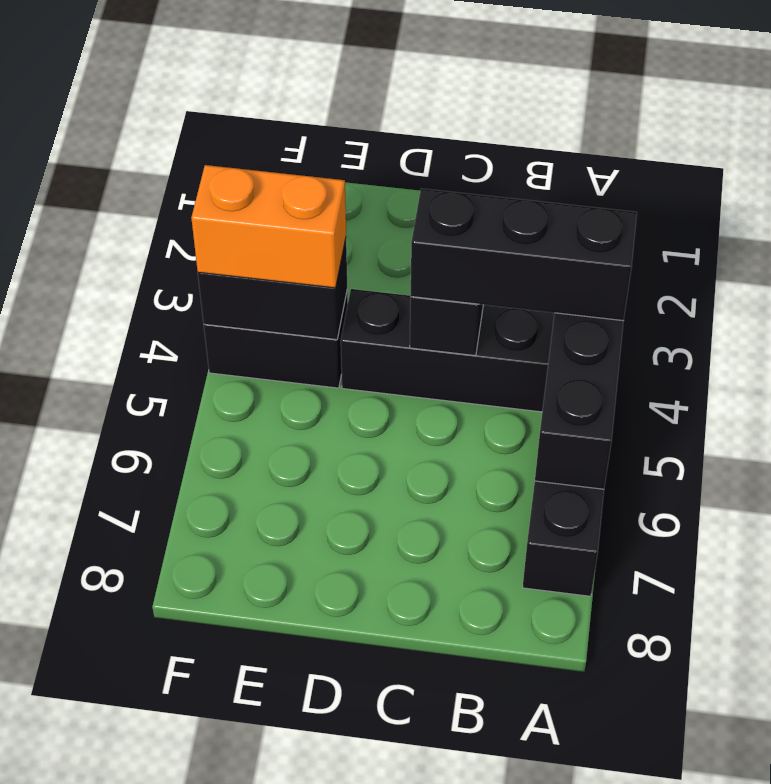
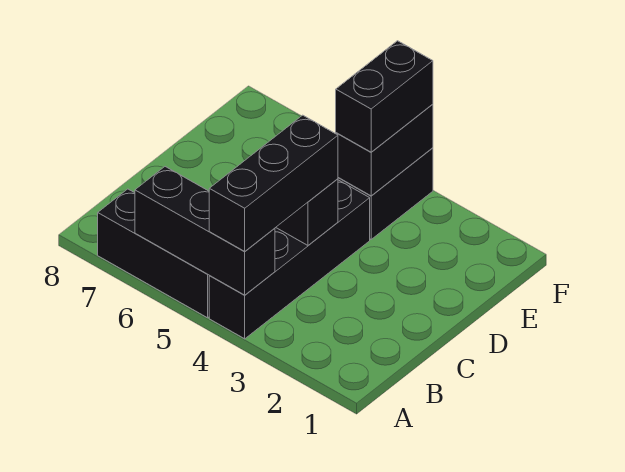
orange brick E4:F4 level 3 -> black brick E4:F4 level 3

